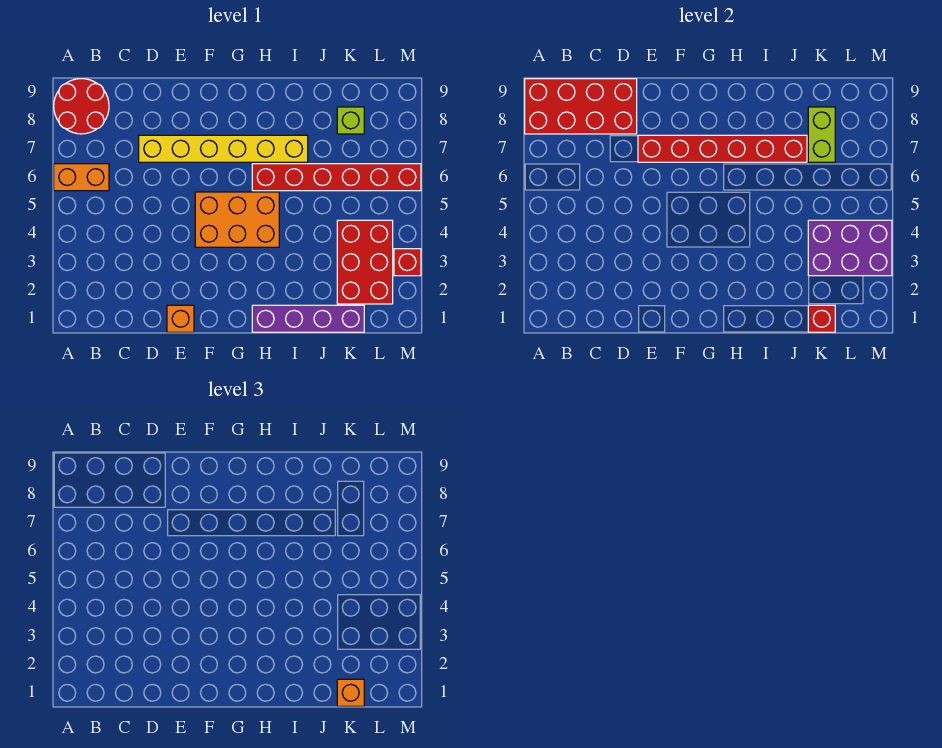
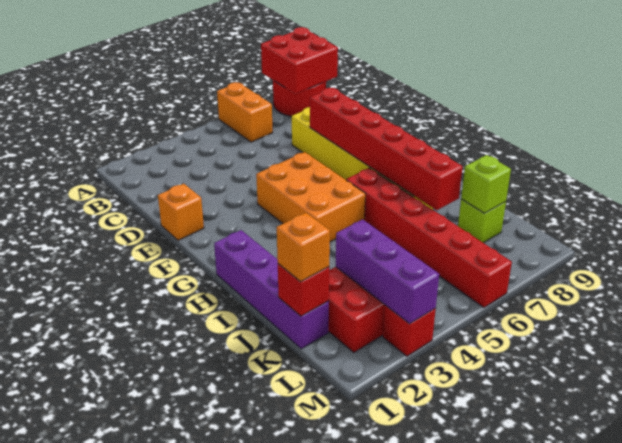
red brick A8:D9 level 2 -> red brick A8:B9 level 2
purple brick K3:M4 level 2 -> purple brick K3:M3 level 2
lime brick K7:K8 level 2 -> lime brick K8 level 2

